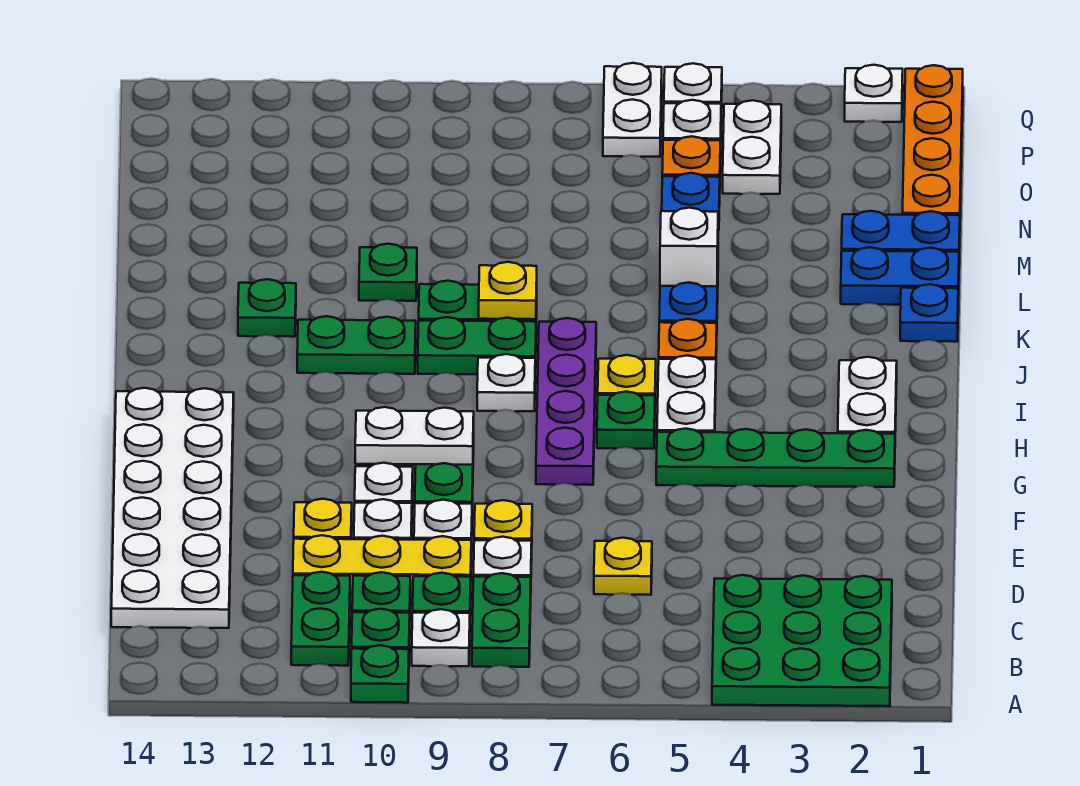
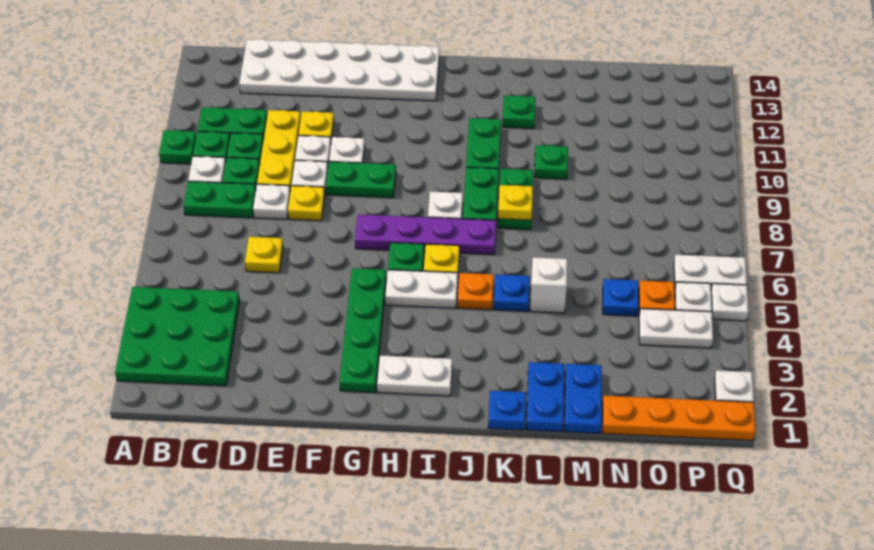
white plate G9:G10 level 2 -> none

